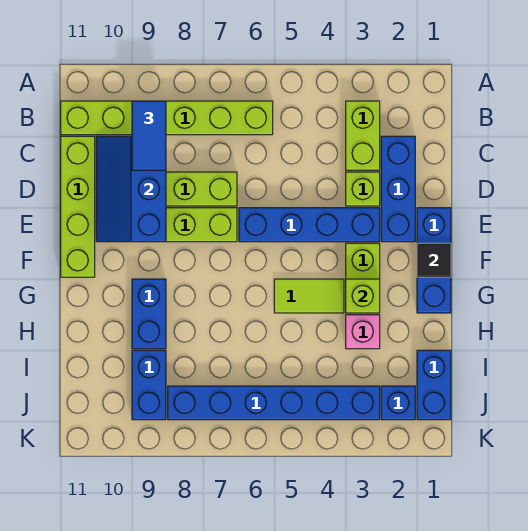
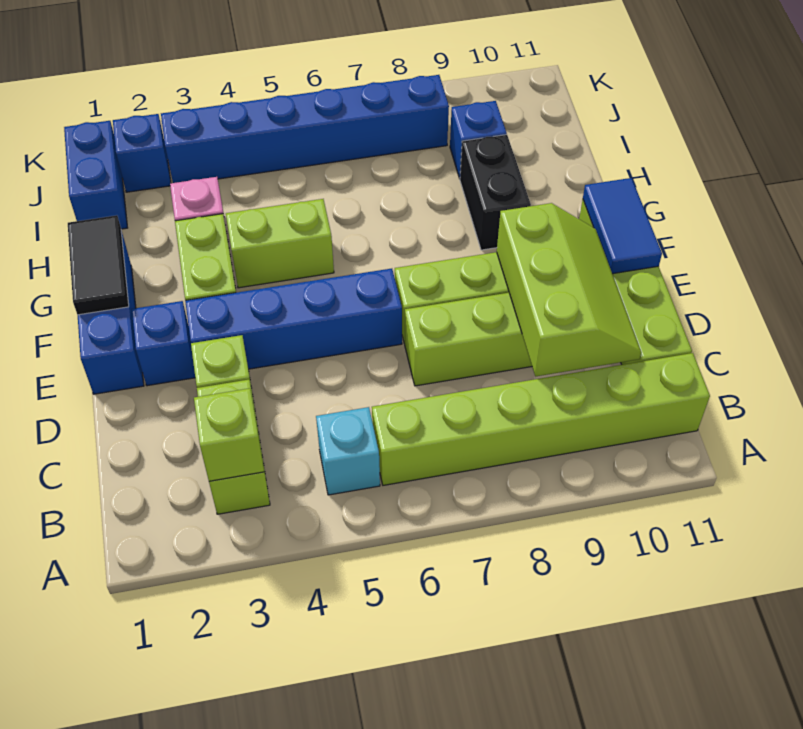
none -> cyan brick B5 level 1
blue tile B9:C9 level 3 -> blue tile E11:F11 level 2
blue brick C2:E2 level 1 -> blue brick E2 level 1
blue slope C9:E10 level 2 top 9 -> lime slope C9:E10 level 2 top 9
black tile F1 level 2 -> black tile F1:G1 level 2
lime brick G3 level 2 -> lime brick B3 level 2
lime tile G4:G5 level 1 -> lime brick G4:G5 level 1
blue brick G9:H9 level 1 -> black brick G9:H9 level 1
blue brick I9:J9 level 1 -> blue brick I9 level 1

